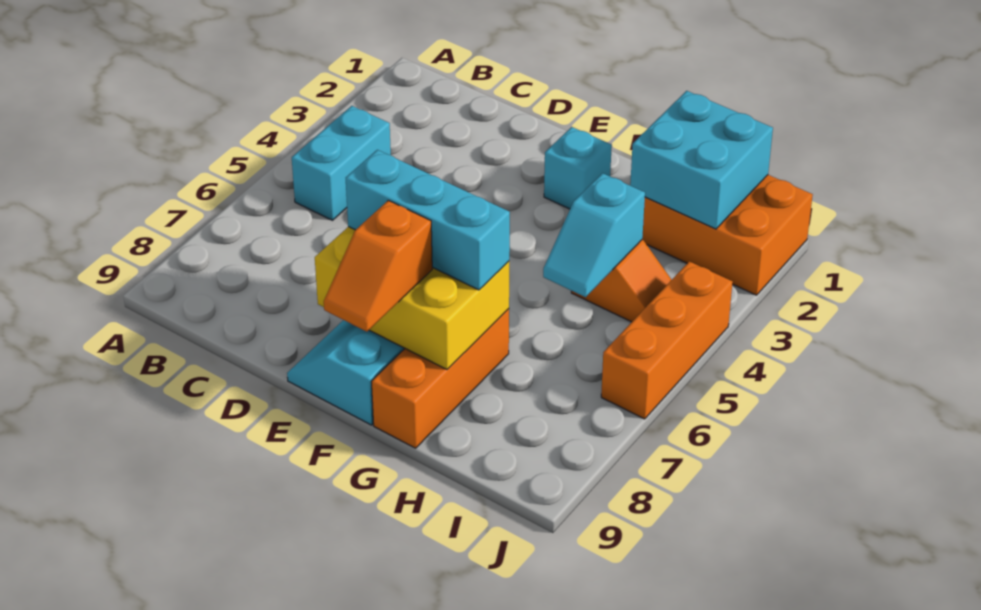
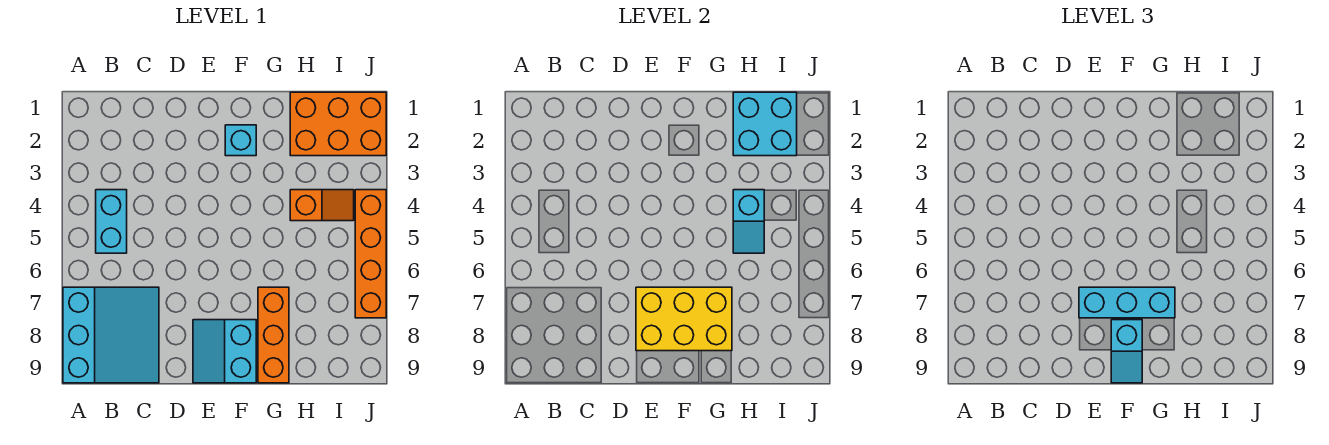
none -> cyan slope A7:C9 level 1 top A
orange slope F8:F9 level 3 top 8 -> cyan slope F8:F9 level 3 top 8
orange brick J4:J6 level 1 -> orange brick J4:J7 level 1

